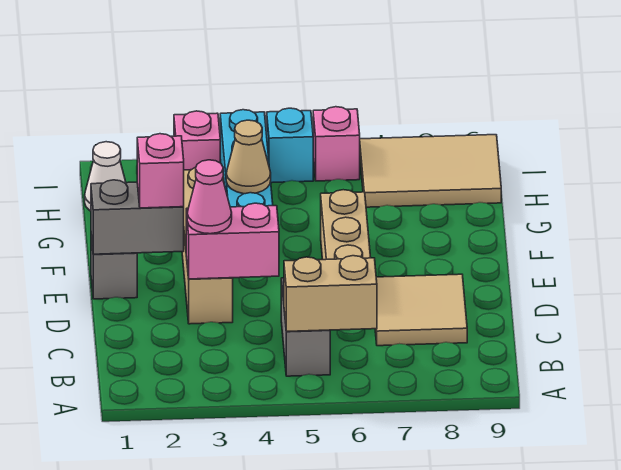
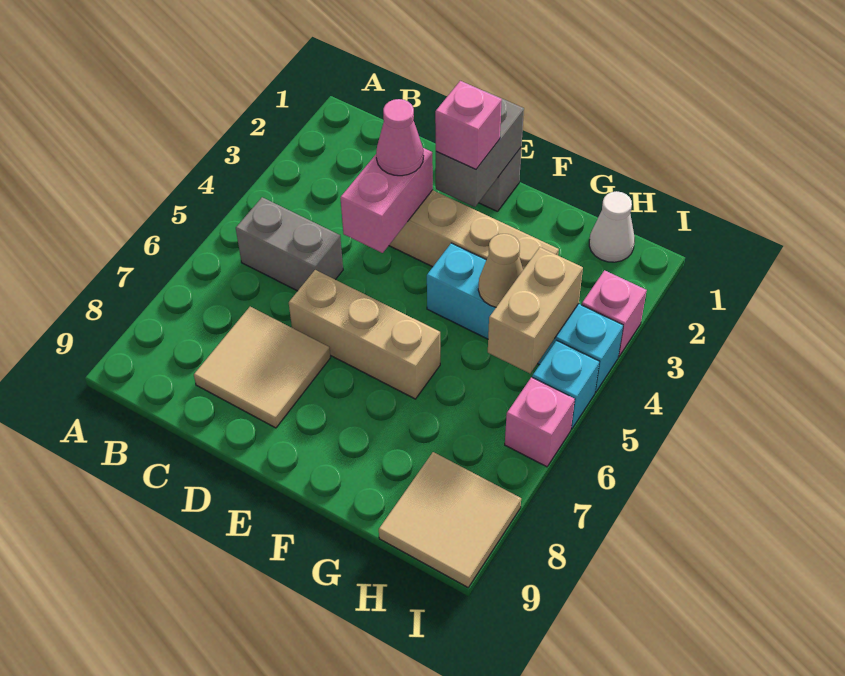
tan brick B5:B6 level 2 -> tan brick H4:H5 level 2
tan tile H7:I9 level 1 -> tan tile H8:I9 level 1

